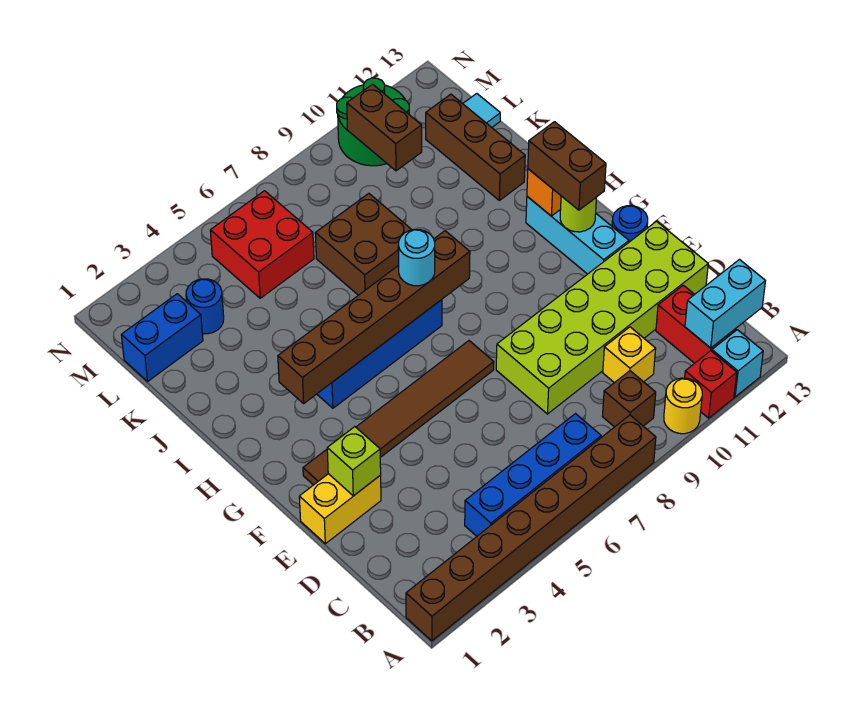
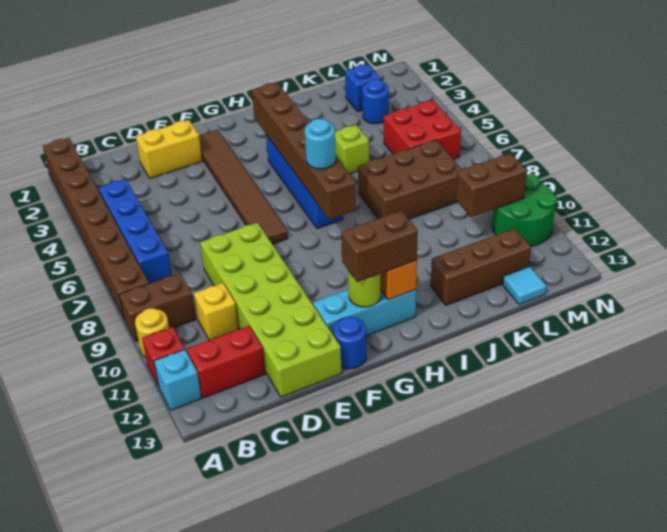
brown brick B9 level 1 -> brown brick A9:B9 level 1
cyan brick B12:B13 level 2 -> none
yellow brick E1:E2 level 1 -> yellow brick D2:E2 level 1
lime brick E2 level 2 -> lime brick J5 level 1
brown brick J7:K8 level 1 -> brown brick J7:L8 level 1
blue brick L1:L2 level 1 -> blue brick L2 level 1

